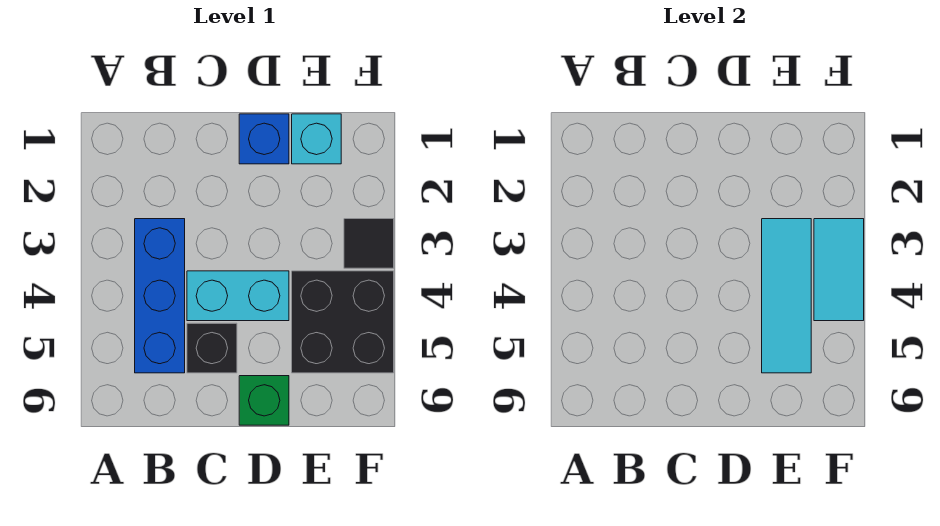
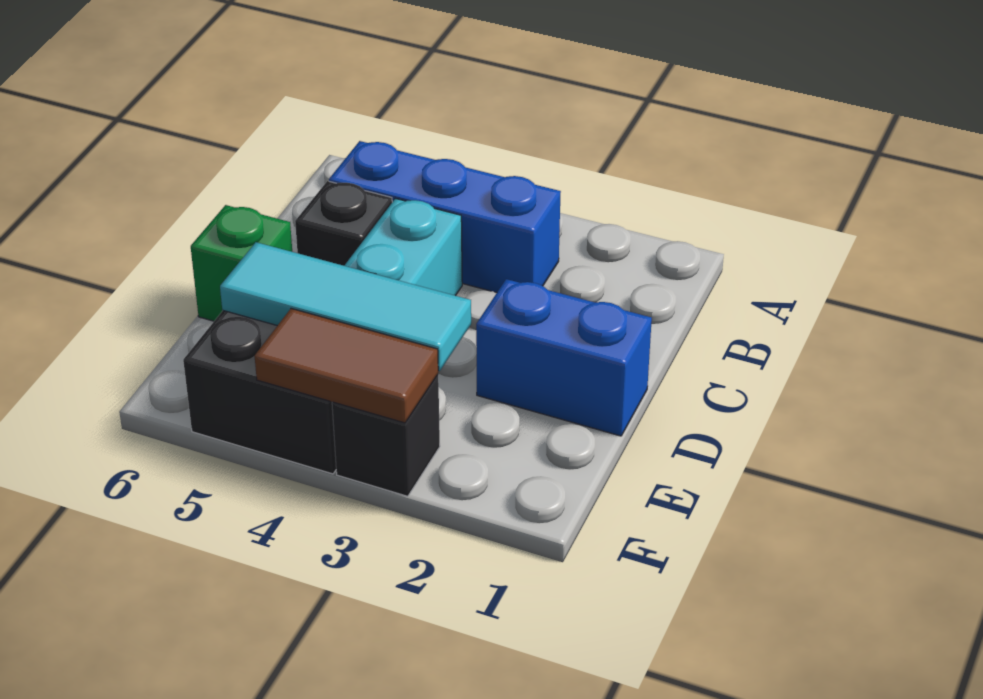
blue brick D1 level 1 -> blue brick D1:D2 level 1
cyan brick E1 level 1 -> none
black tile F3 level 1 -> black brick F3 level 1
cyan tile F3:F4 level 2 -> brown tile F3:F4 level 2

